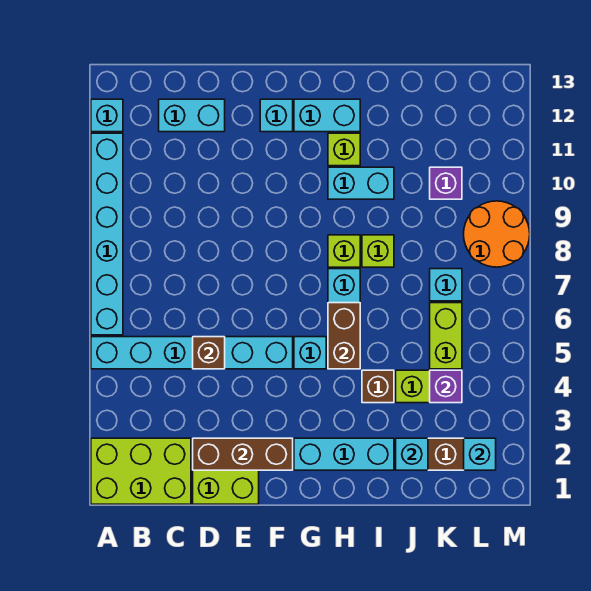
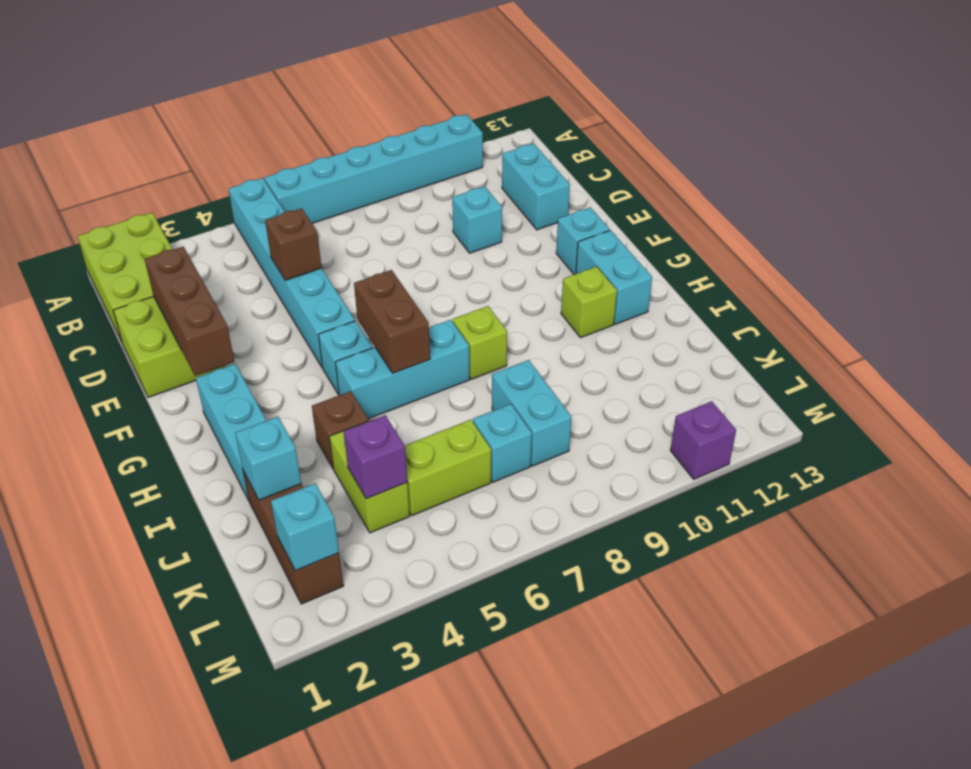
cyan brick A12 level 1 -> cyan brick D10 level 1
brown brick H5:H6 level 2 -> brown brick G6:H6 level 2
cyan brick H10:I10 level 1 -> cyan brick J8:K8 level 1
lime brick I8 level 1 -> none
purple brick K10 level 1 -> purple brick M11 level 1
orange round brick L8:M9 level 1 -> none

